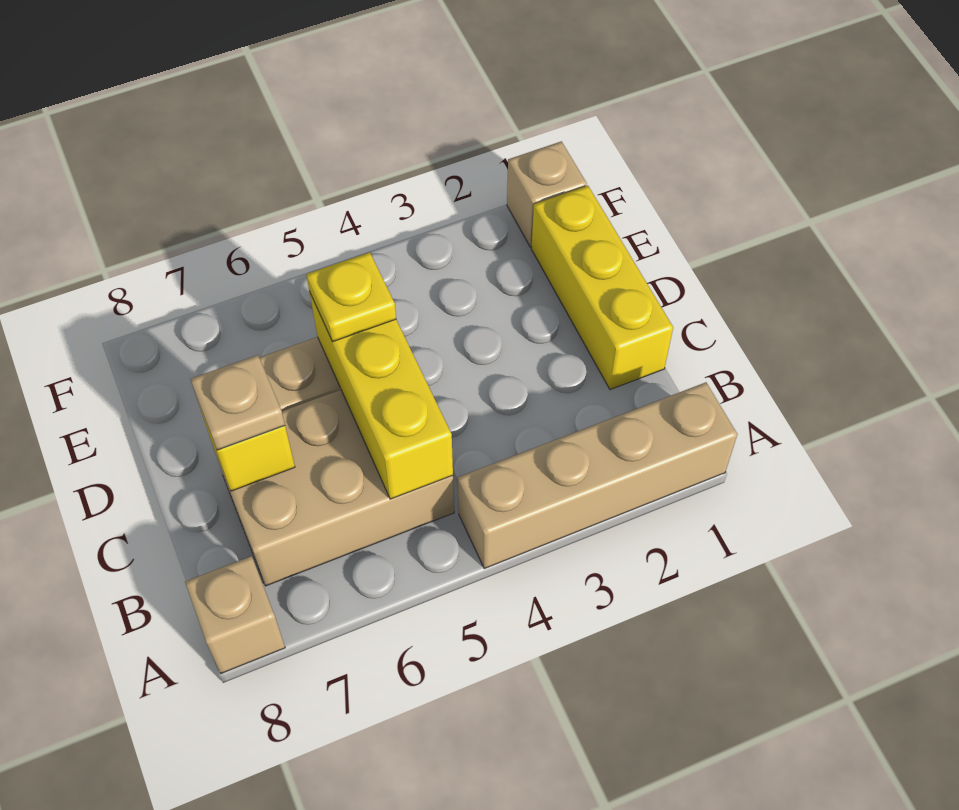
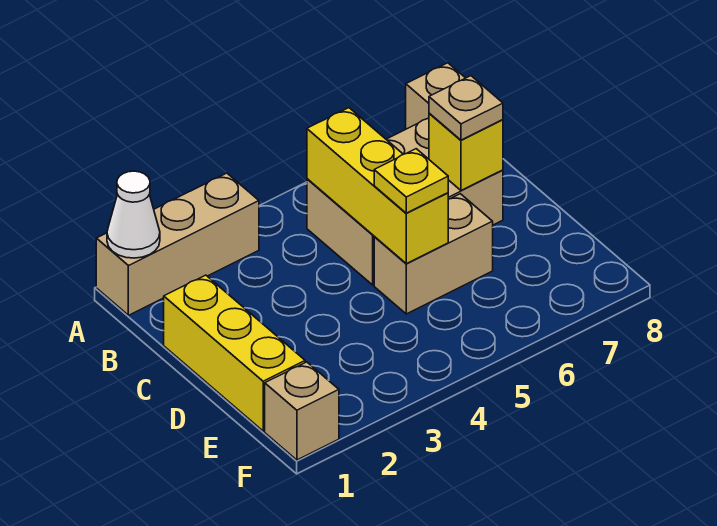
tan brick A1:A4 level 1 -> tan brick A1:A3 level 1
none -> white cone A1 level 2

